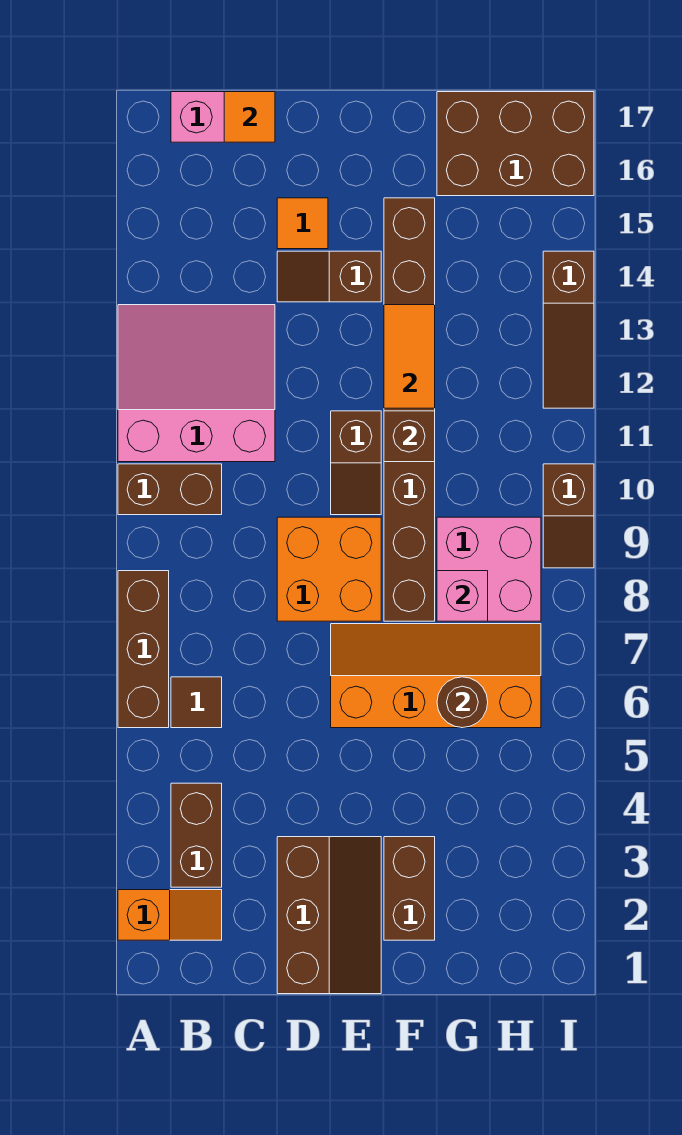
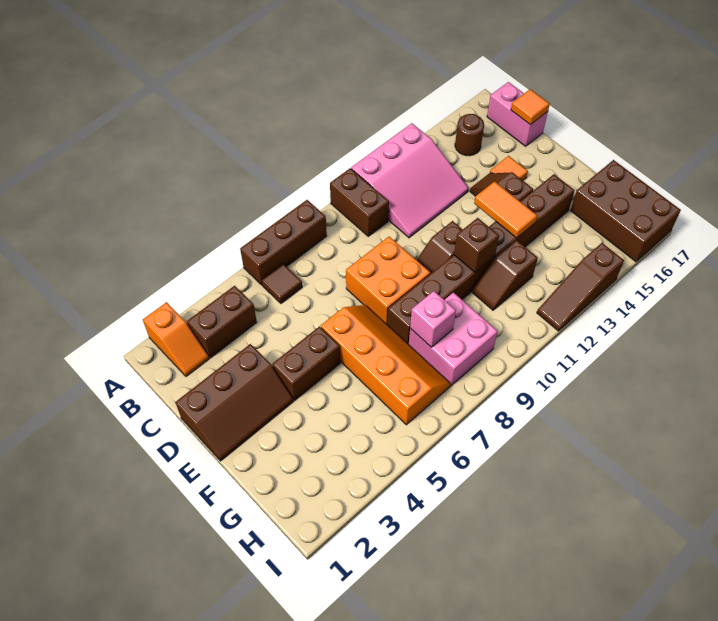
pink slope A11:C13 level 1 top 11 -> pink slope A11:C13 level 1 top A
brown brick F2:F3 level 1 -> brown brick E4:E5 level 1
orange tile F12:F13 level 2 -> orange tile E13:F13 level 2
brown round brick G6 level 2 -> brown round brick B15 level 1
brown slope I9:I10 level 1 top 10 -> brown slope G11:G12 level 1 top 12

